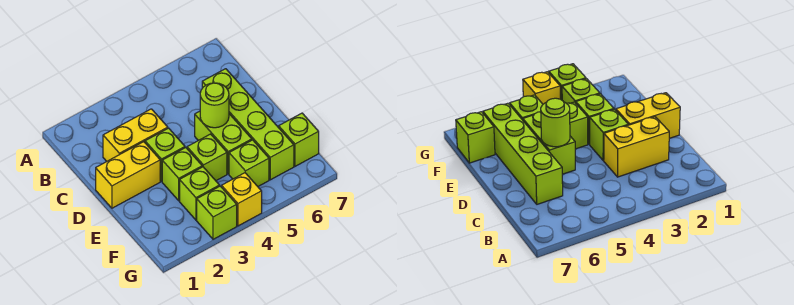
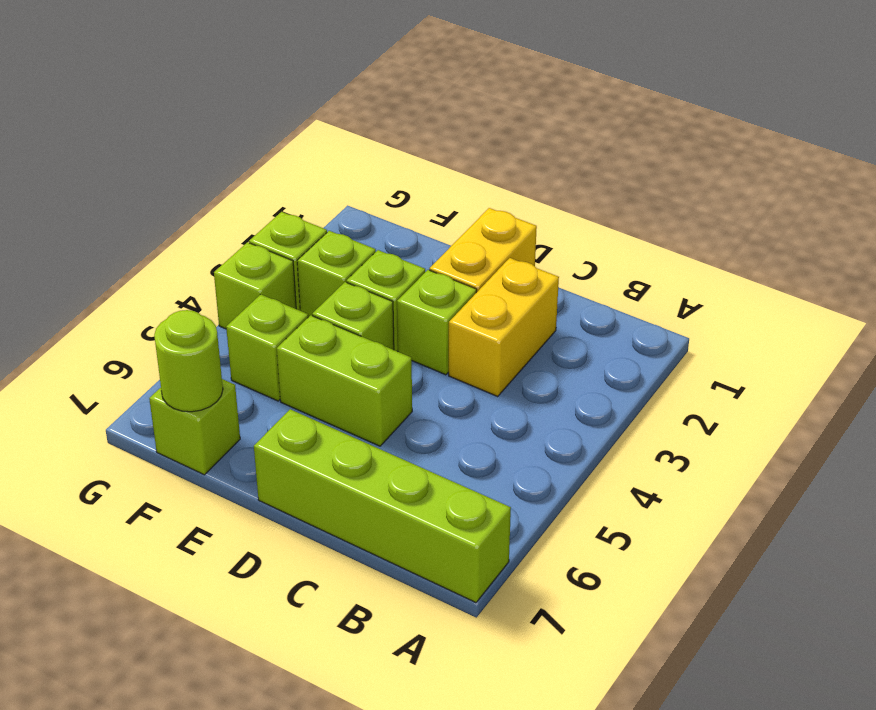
lime brick C6:F6 level 1 -> lime brick A7:D7 level 1
lime round brick D5 level 2 -> lime round brick F7 level 2
yellow brick G4 level 1 -> lime brick G4 level 1

